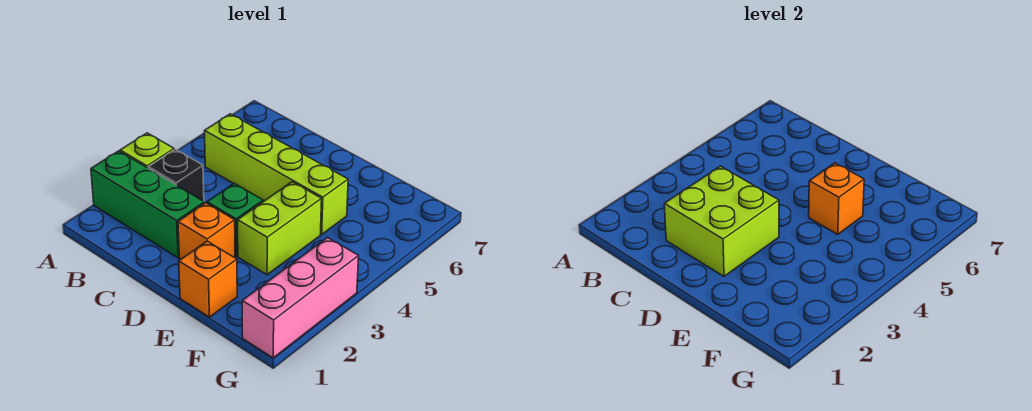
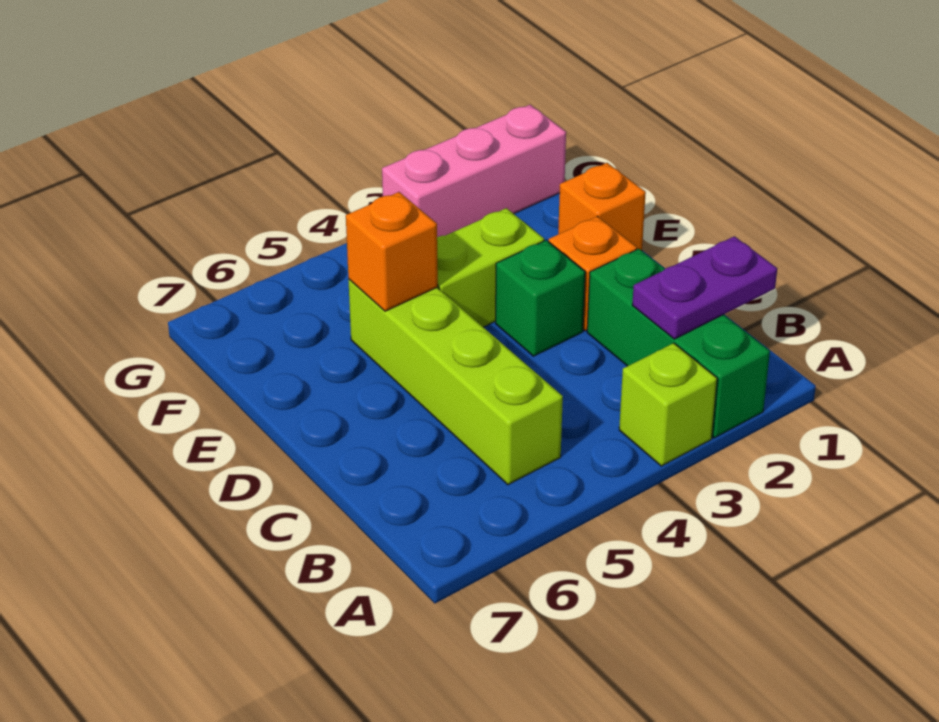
none -> purple plate B1:B2 level 2
black brick B3 level 1 -> none
lime brick C2:D3 level 2 -> none

